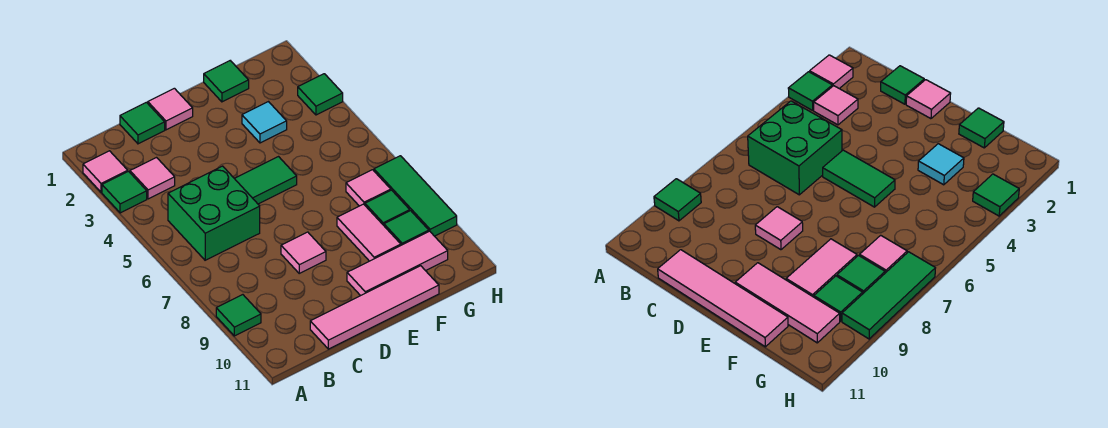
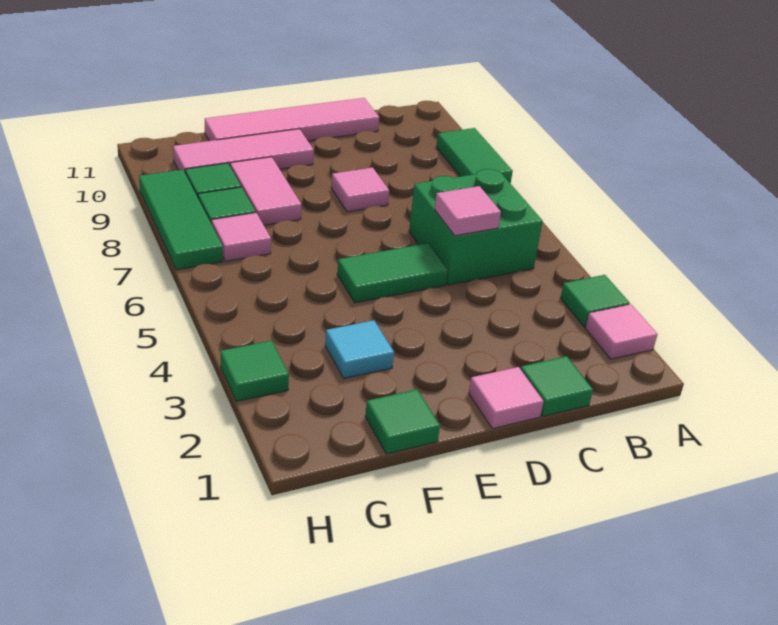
green tile A9 level 1 -> green tile A8:A9 level 1
pink tile B3 level 1 -> pink tile C5 level 2

